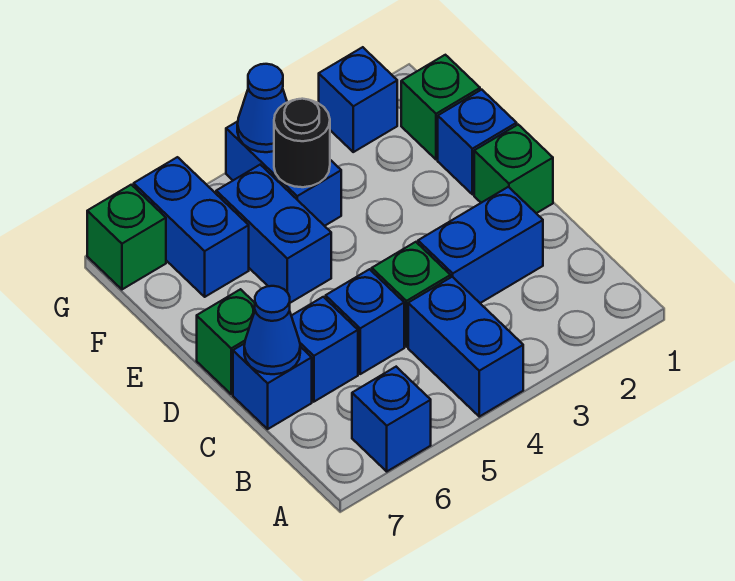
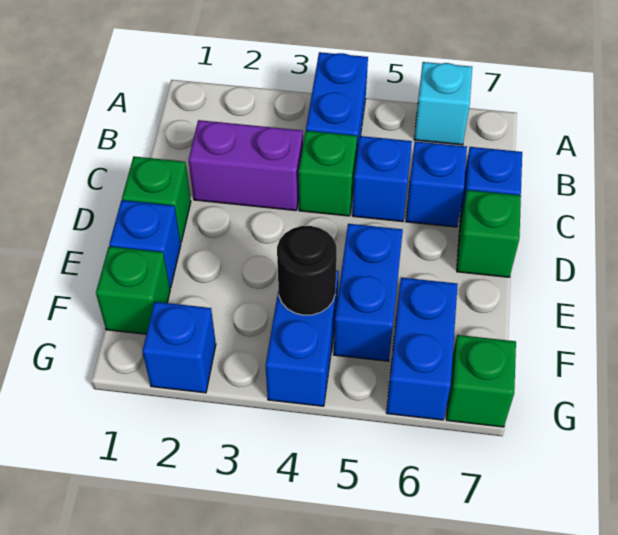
blue brick A6 level 1 -> cyan brick A6 level 1
blue brick C2:C3 level 1 -> purple brick C2:C3 level 1
blue cone C7 level 2 -> none
blue cone G4 level 2 -> none

